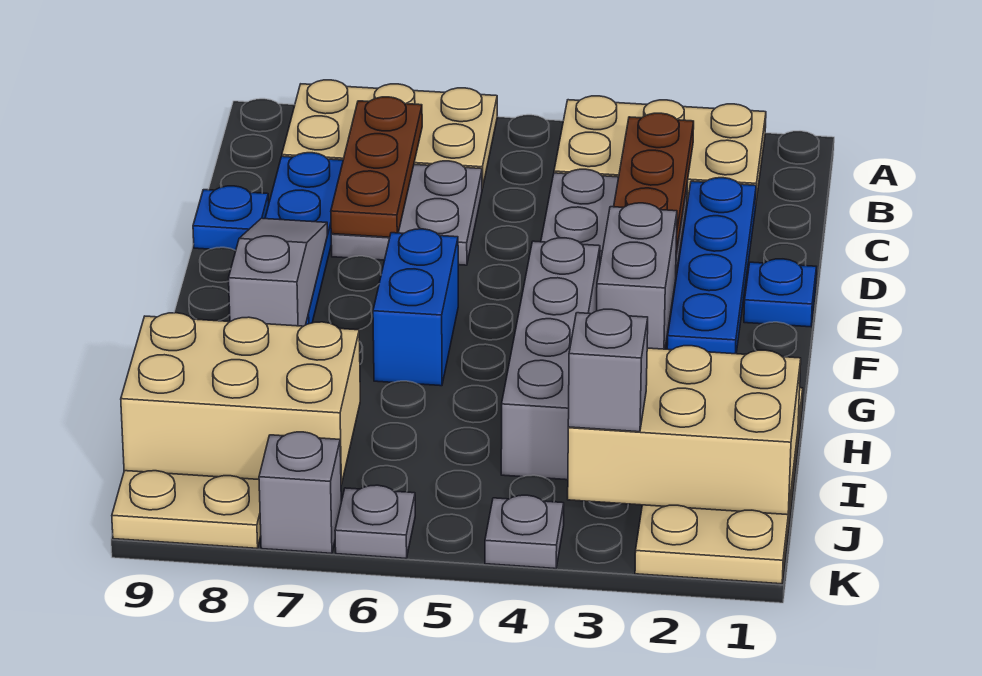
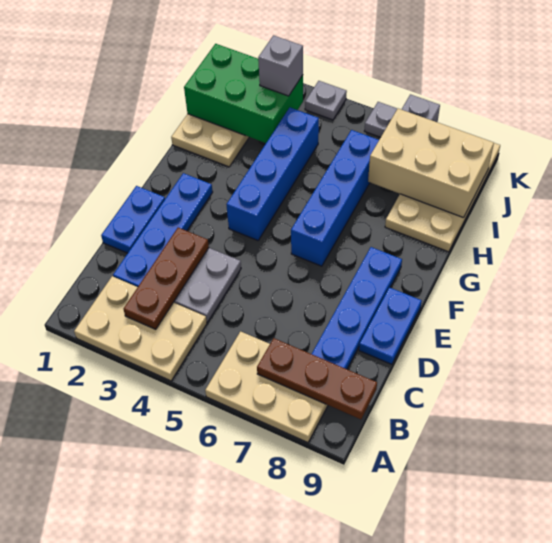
brown plate B7:D7 level 2 -> brown plate B7:B9 level 2
grey plate C6:D7 level 1 -> none
blue plate D9 level 1 -> blue plate D9:E9 level 1
blue plate E1 level 1 -> blue plate D1:E1 level 1
grey brick E3:F3 level 1 -> none
grey slope E8:G8 level 2 top G -> none
grey brick F4:I4 level 1 -> blue brick F4:I4 level 1
blue brick F6:G6 level 1 -> blue brick F6:I6 level 1
tan brick I1:J3 level 2 -> green brick I1:J3 level 2

